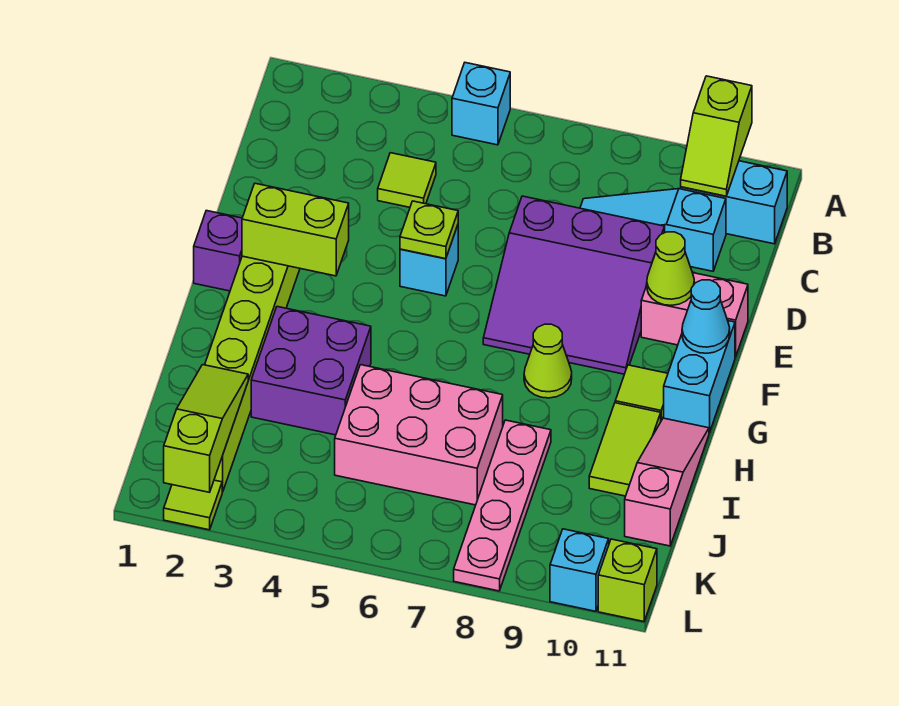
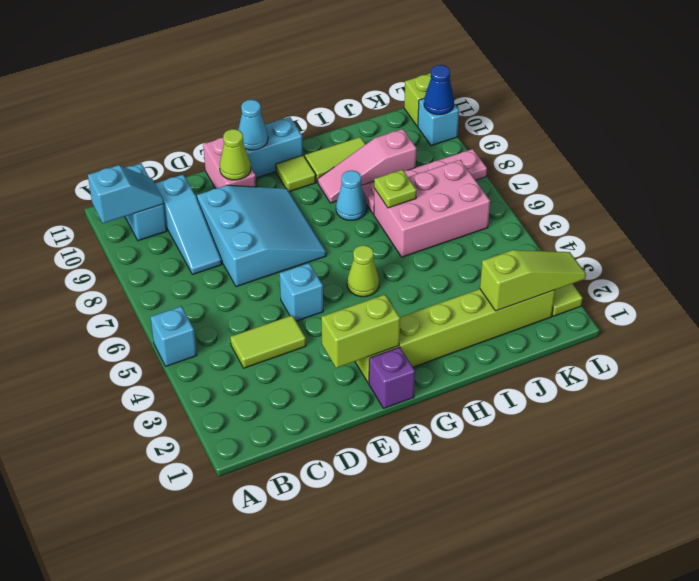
lime slope A10:B10 level 2 top A -> cyan slope A10:B10 level 2 top A
lime tile C4 level 1 -> lime tile C4:D4 level 1
purple slope D7:F9 level 1 top D -> cyan slope D7:F9 level 1 top D
lime plate E5 level 2 -> lime plate I7 level 2
lime brick F2:F3 level 2 -> lime brick E2:F2 level 2
lime cone G8 level 1 -> lime cone G5 level 1
purple brick H3:I4 level 1 -> none
none -> cyan cone H8 level 1
pink slope H11:J11 level 1 top J -> pink slope H9:J9 level 1 top J
pink brick I5:J7 level 1 -> pink brick I6:K7 level 1
lime slope J2:L2 level 2 top L -> lime slope J2:L2 level 2 top J
none -> blue cone L10 level 2

